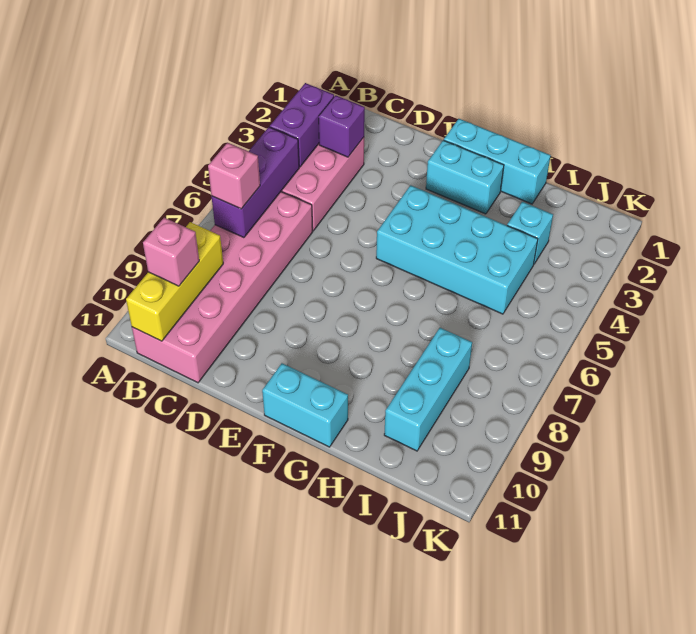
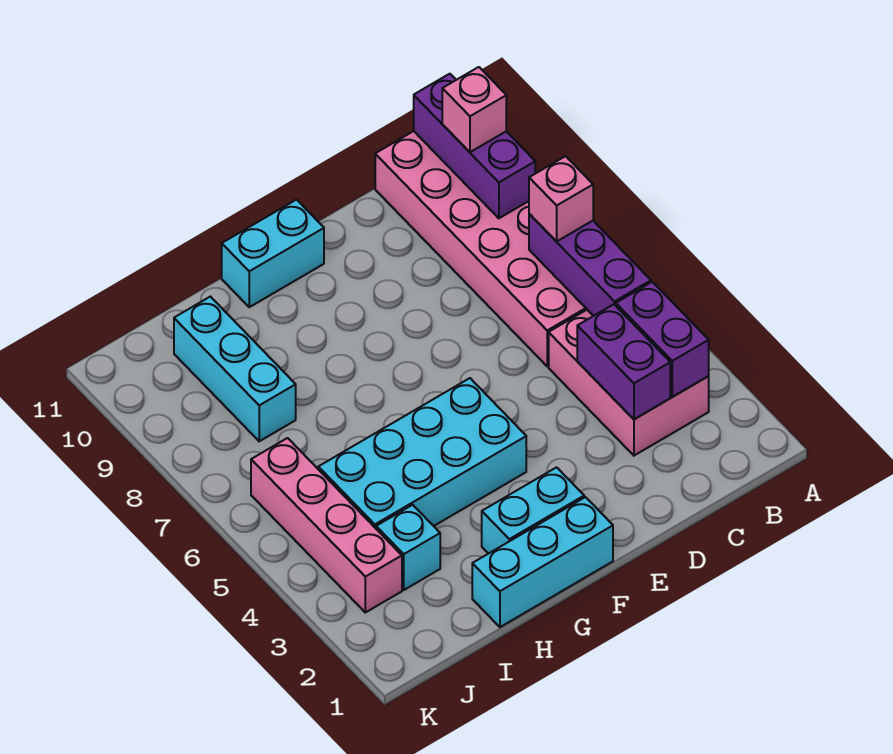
yellow brick B9:B11 level 2 -> purple brick B9:B11 level 2
purple brick C3 level 2 -> purple brick C3:C4 level 2
none -> pink brick J3:J6 level 1

